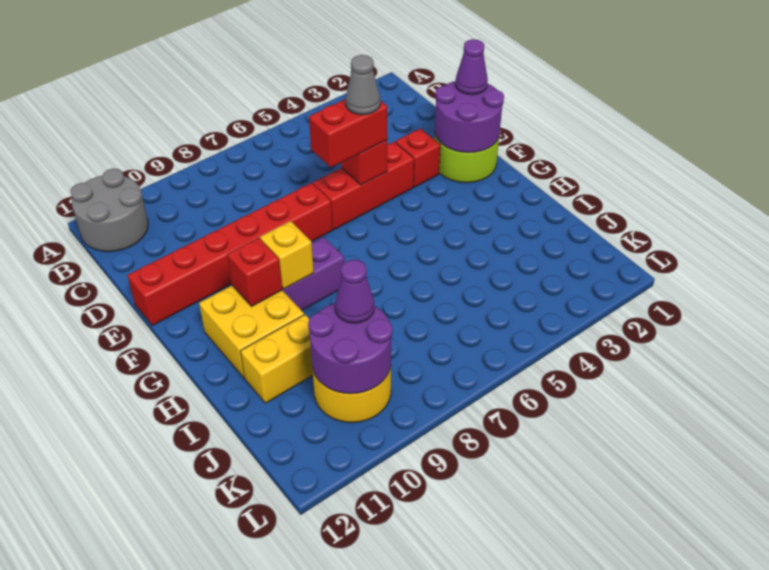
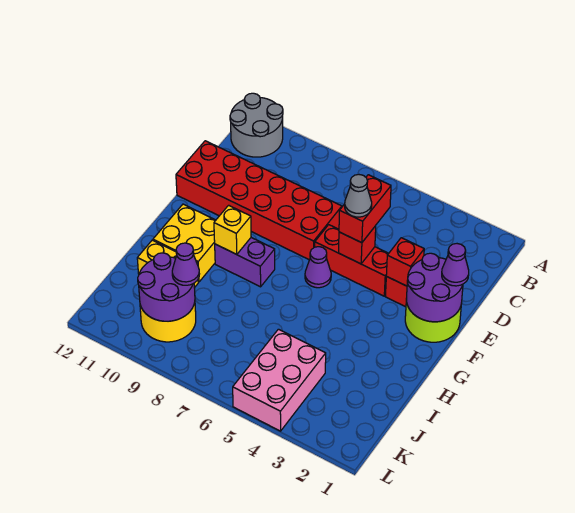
red brick E5:E6 level 3 -> red brick D5:E5 level 3
red brick E7:E12 level 1 -> red brick D7:E12 level 1
none -> purple cone F6 level 1
red brick G10 level 2 -> red brick E3 level 2
none -> pink brick J4:L5 level 1

